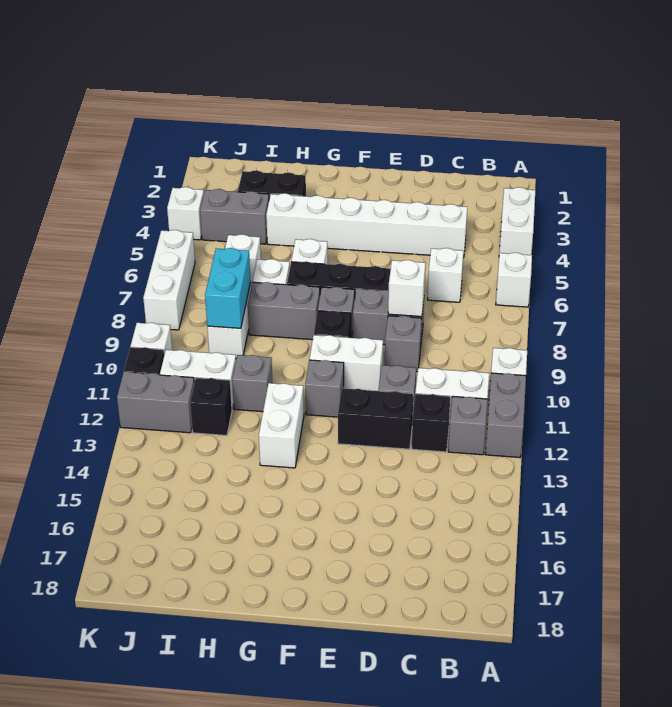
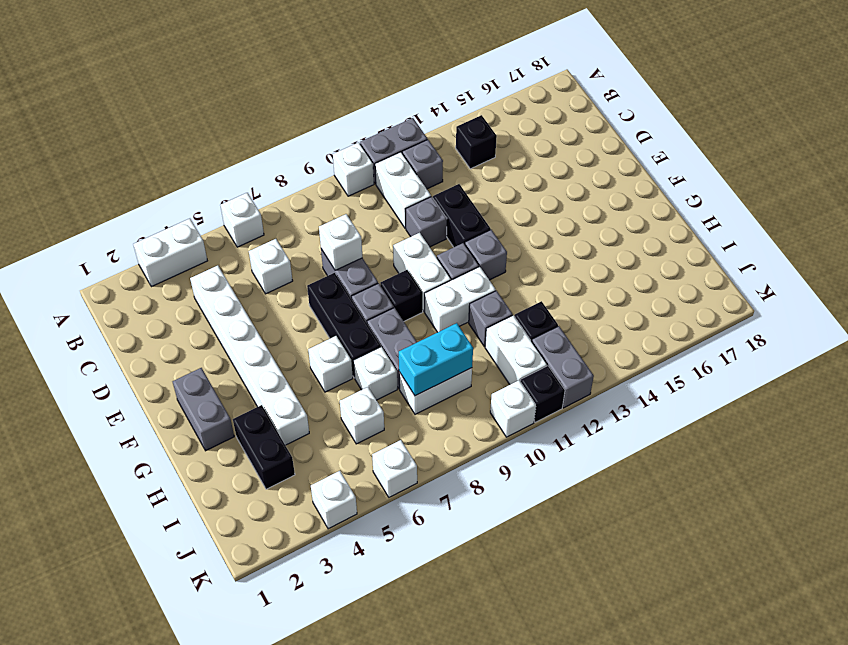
black brick C12 level 1 -> black brick B14 level 1
grey brick D9 level 1 -> grey brick F12 level 1
white brick G12:G13 level 1 -> white brick G10:G11 level 1
grey brick I4:J4 level 1 -> grey brick F2:G2 level 1
white brick K6:K8 level 1 -> white brick K6 level 1

